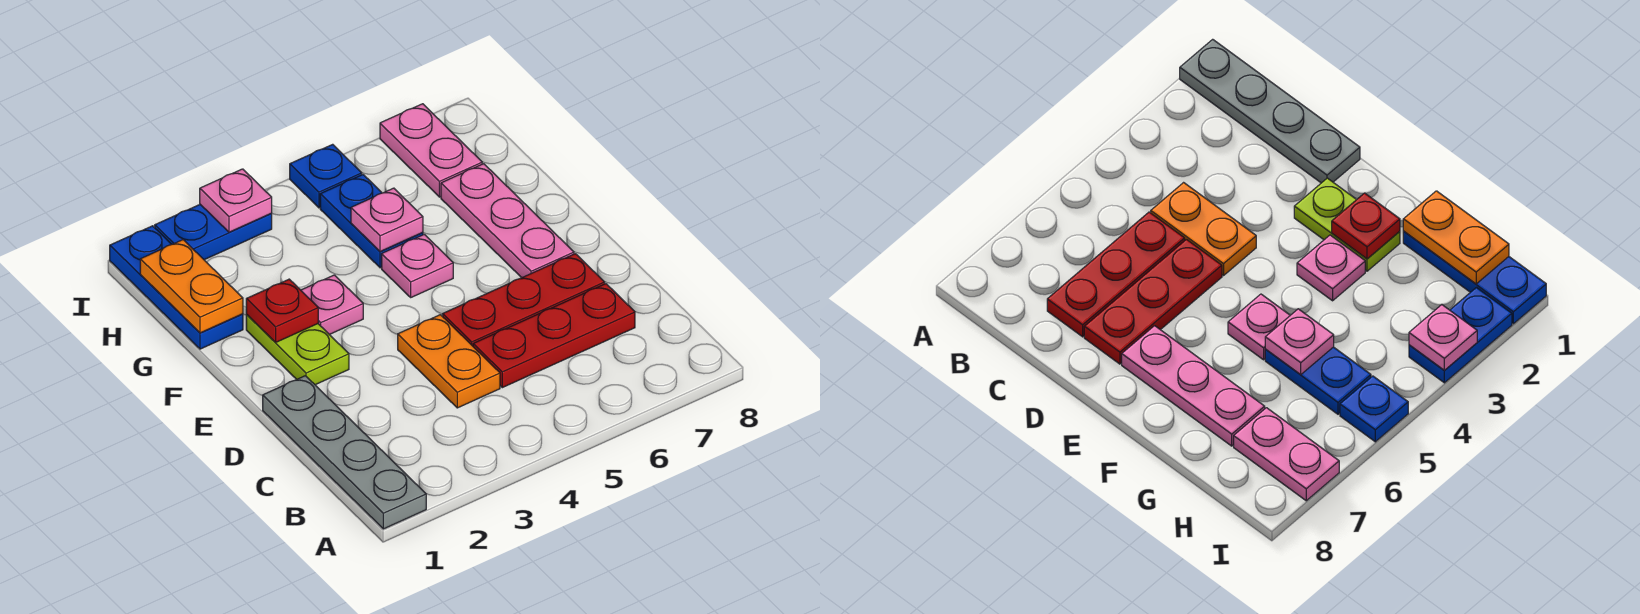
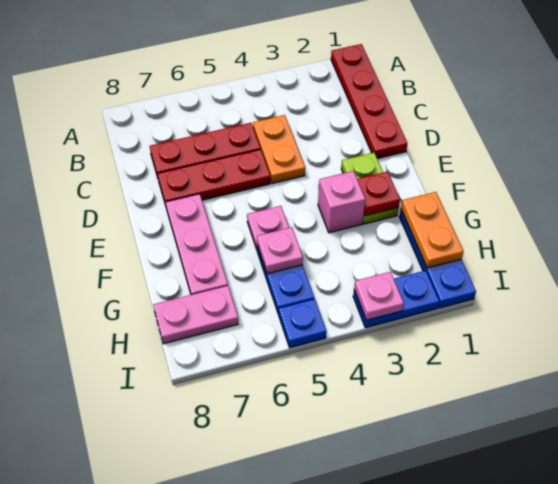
grey plate A1:D1 level 1 -> red plate A1:D1 level 1
pink plate F3 level 1 -> pink brick F3 level 1
pink plate H7:I7 level 1 -> pink plate H7:H8 level 1

